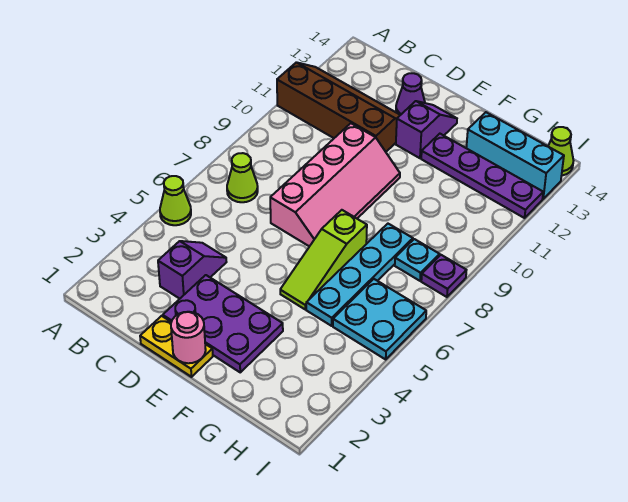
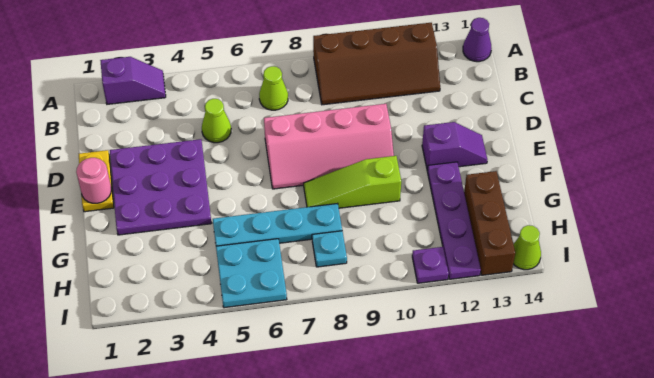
lime cone A5 level 1 -> lime cone C5 level 1
brown slope A11:D12 level 1 top 11 -> brown slope A9:B12 level 1 top A
purple slope C3:C4 level 1 top 3 -> purple slope A2:A3 level 1 top 2
purple plate D2:F3 level 1 -> purple plate D2:F4 level 1
purple cone D13 level 1 -> purple cone A14 level 1
lime slope F5:F7 level 1 top 7 -> lime slope F8:F10 level 1 top 10
cyan brick G13:I13 level 1 -> brown brick G13:I13 level 1
purple plate I8 level 1 -> purple plate I11 level 1

